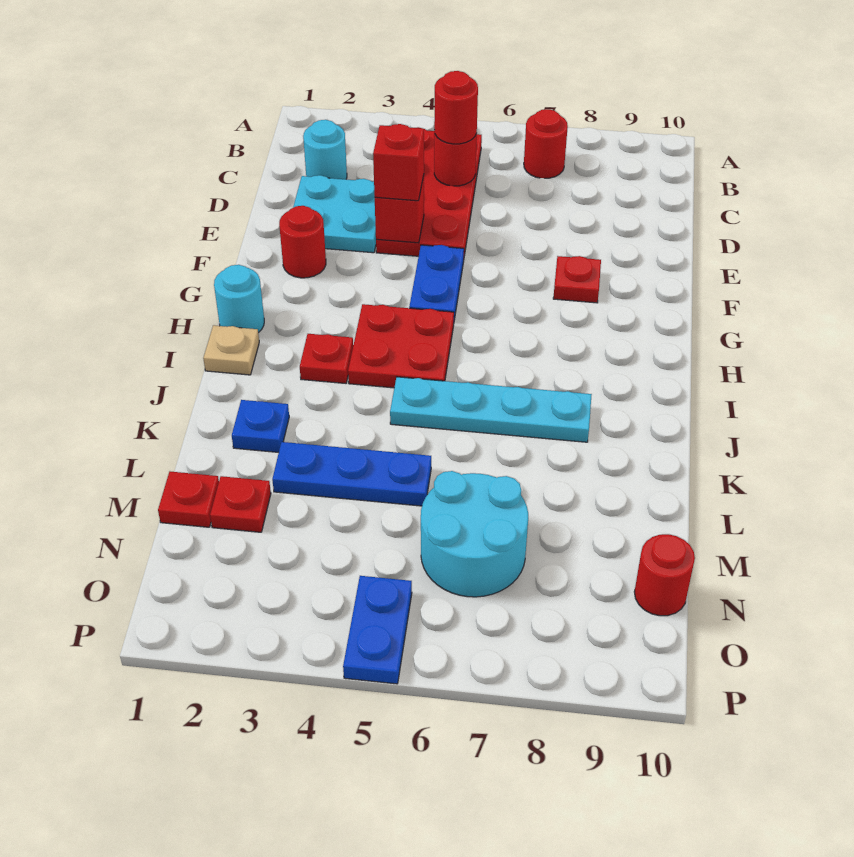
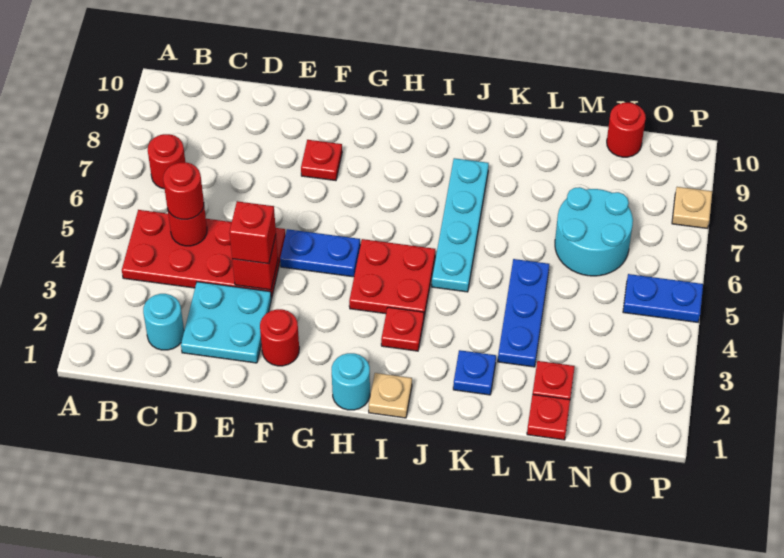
none -> tan plate P8 level 1

